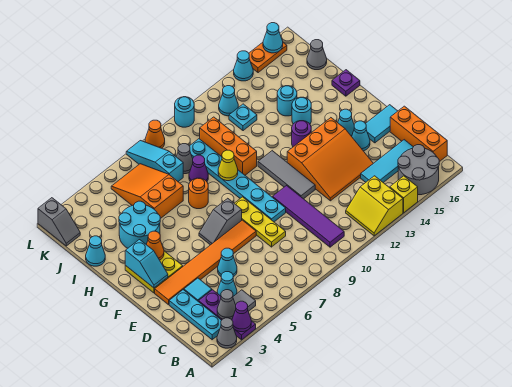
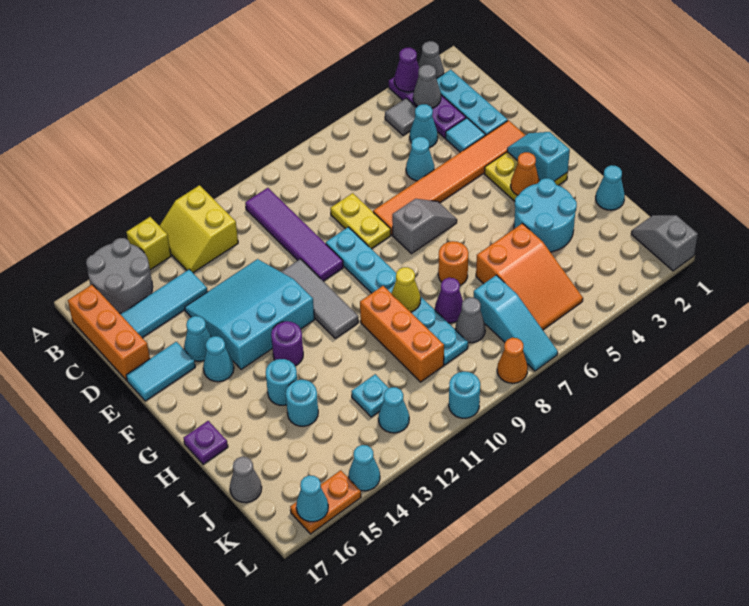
yellow slope A12:B13 level 1 top 13 -> yellow slope A12:B13 level 1 top 12
yellow plate D8:F8 level 1 -> yellow plate D8:E8 level 1
orange slope D12:F14 level 1 top F -> cyan slope D12:F14 level 1 top F

